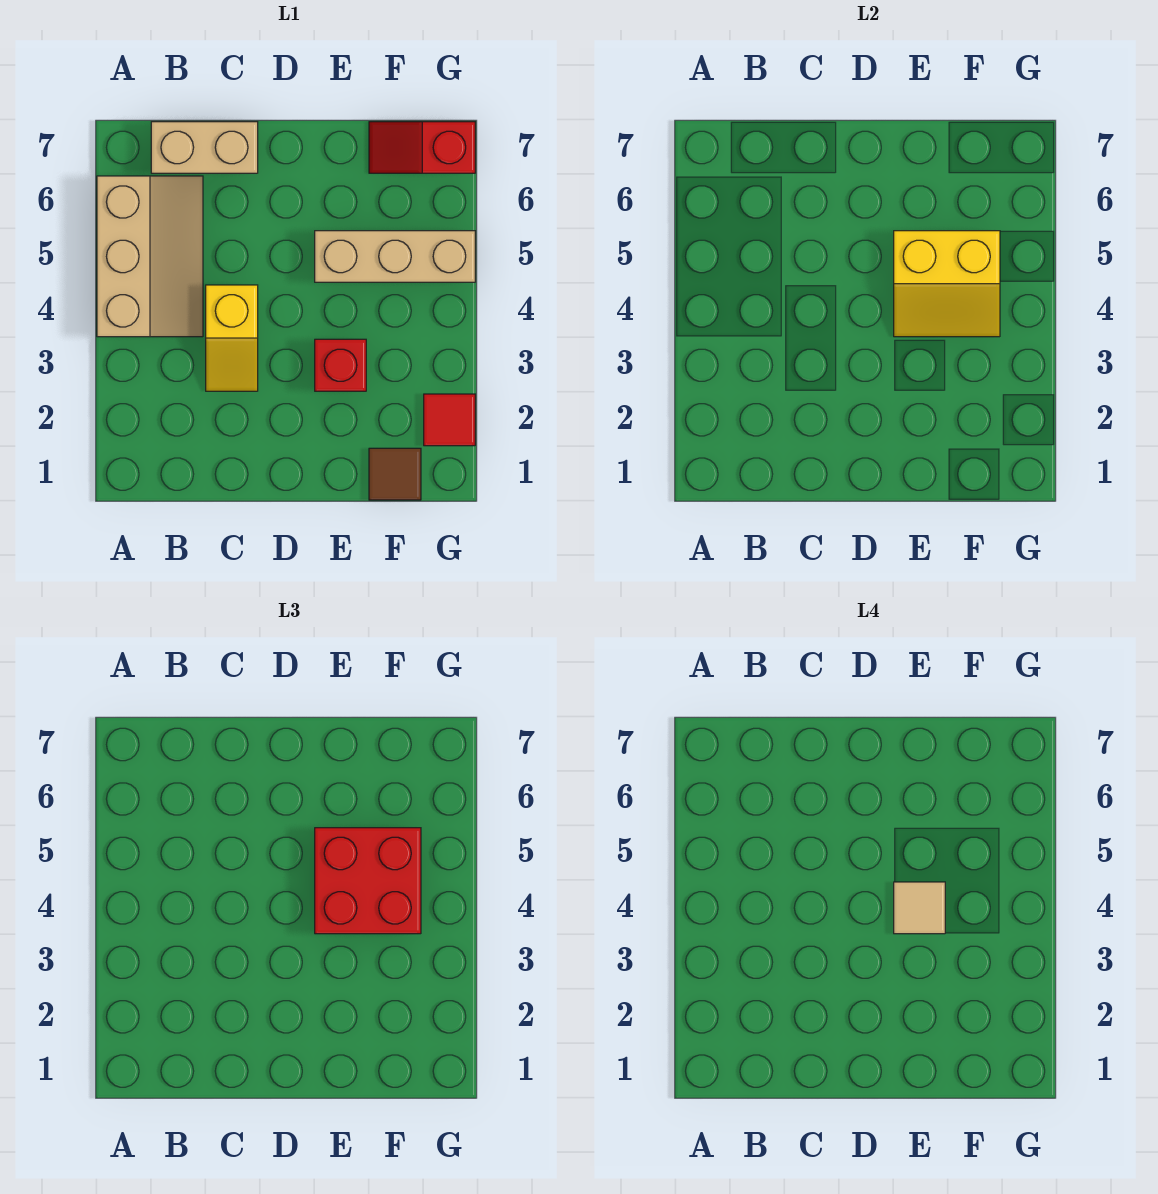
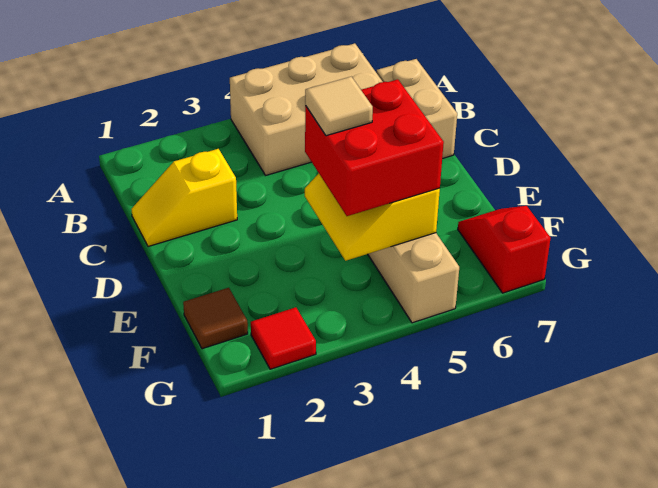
tan slope A4:B6 level 1 top A -> tan brick A4:B6 level 1
yellow slope C3:C4 level 1 top 4 -> yellow slope C1:C2 level 1 top 2
red brick E3 level 1 -> none

